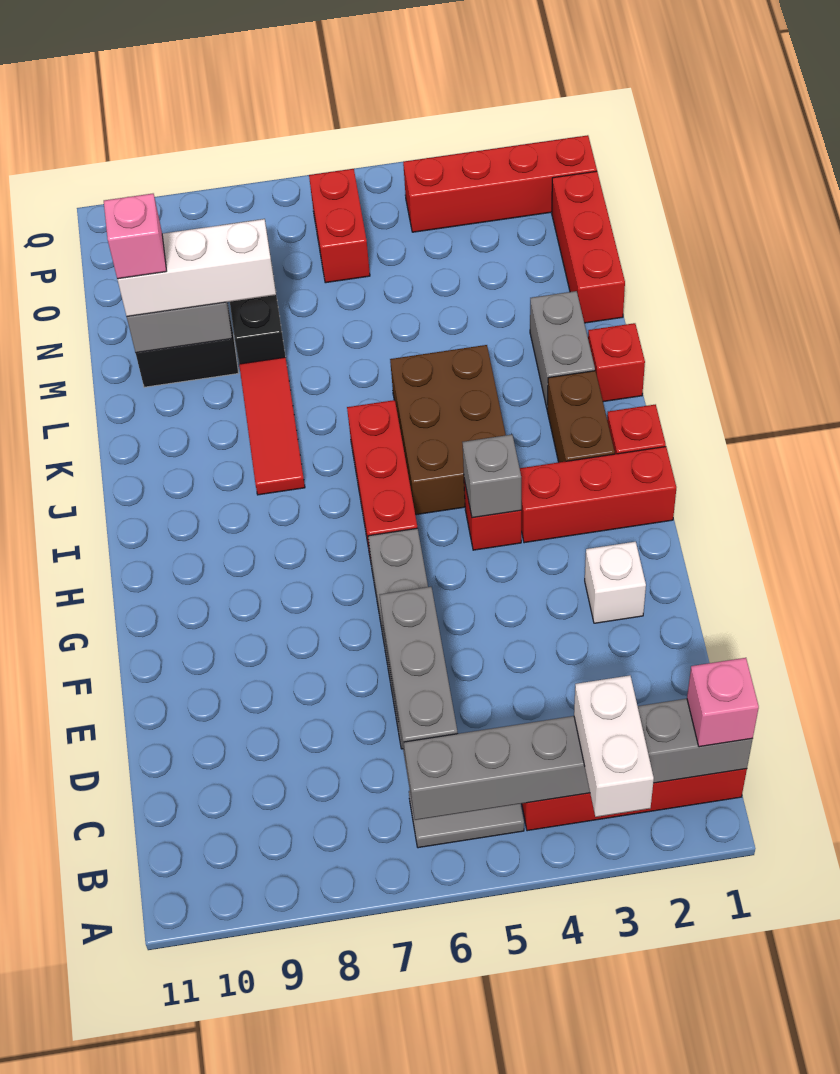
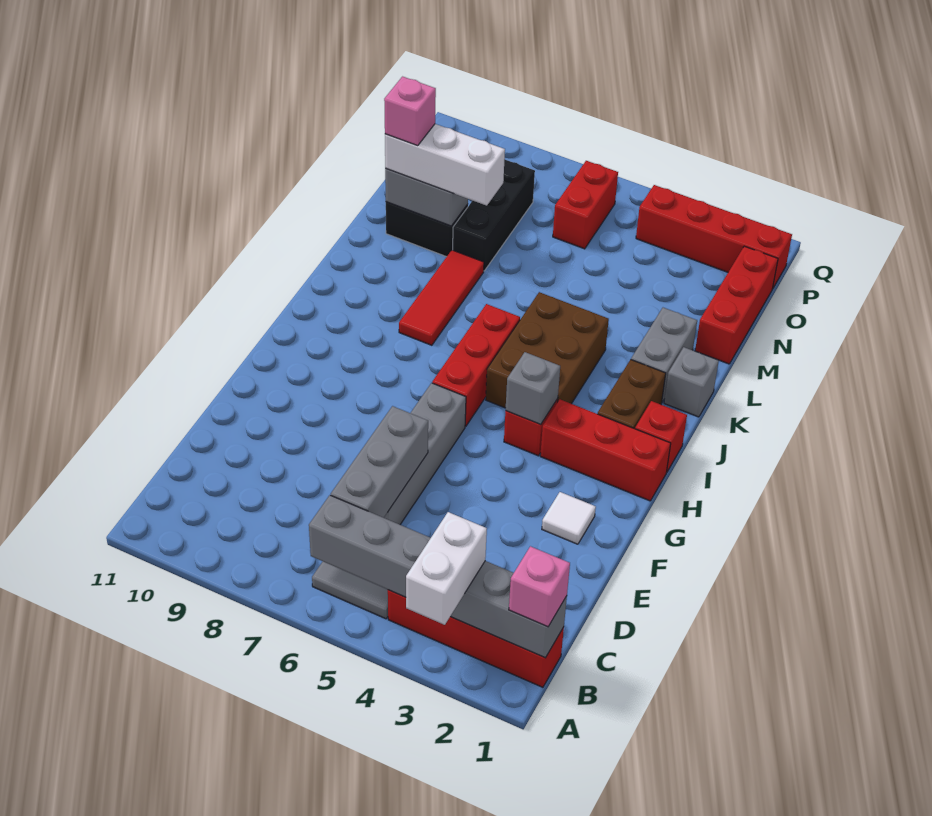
white brick F2 level 1 -> white tile F2 level 1
red brick K1 level 1 -> grey brick K1 level 1

